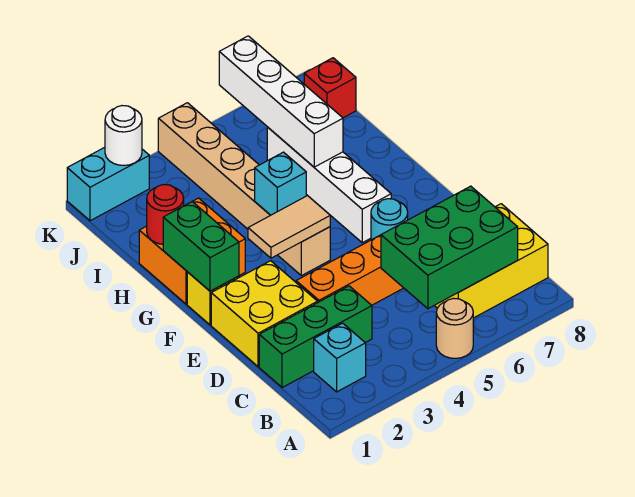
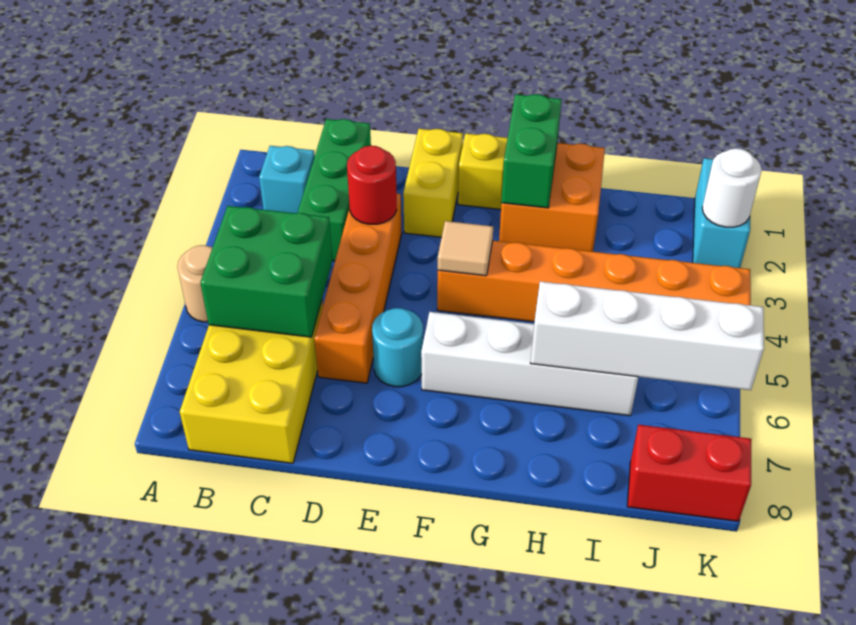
green brick B5:C7 level 2 -> green brick B5:C6 level 2
yellow brick D1:E2 level 1 -> yellow brick E1:E2 level 1
green brick F1:G1 level 2 -> green brick G1:G2 level 2
tan tile F3:F4 level 2 -> tan tile F4 level 2
tan brick F4:K4 level 1 -> orange brick F4:K4 level 1
cyan brick G4 level 2 -> none
red round brick H1 level 2 -> red round brick D3 level 2
red brick J8 level 1 -> red brick J8:K8 level 1

